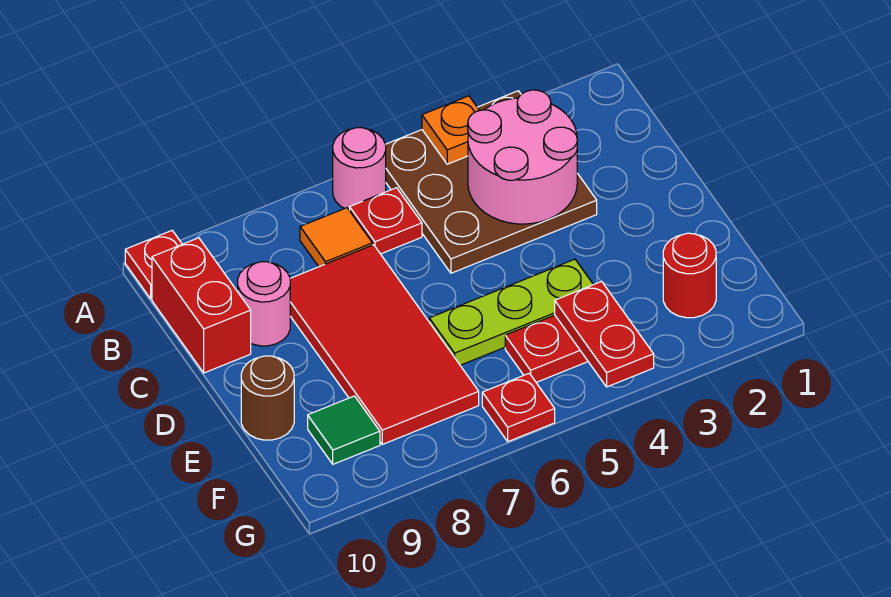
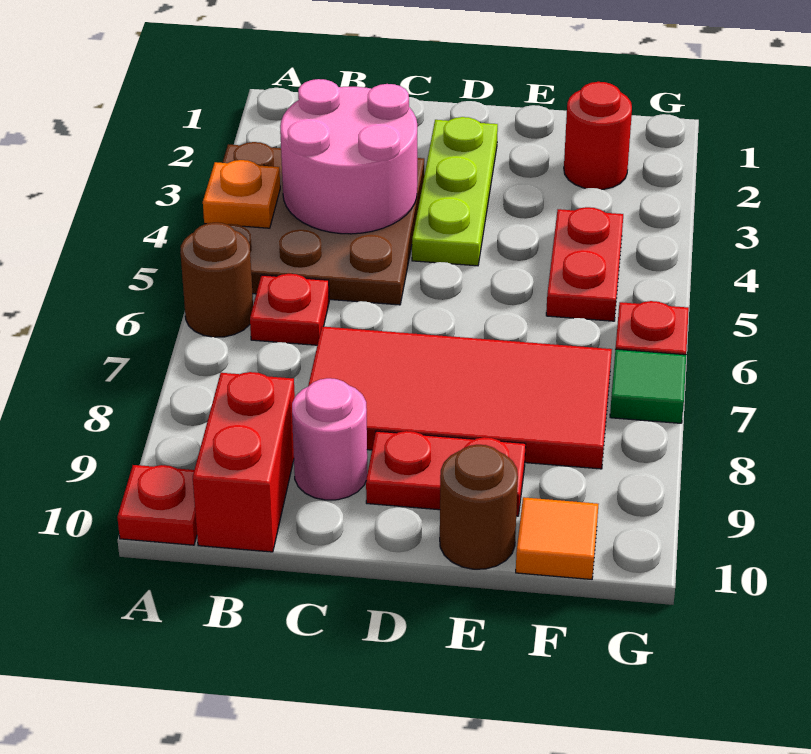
pink round brick A6 level 1 -> brown round brick A6 level 1
orange tile B7 level 1 -> orange tile F10 level 1
red brick B10:C10 level 1 -> red brick B9:B10 level 1
lime plate E4:E6 level 1 -> lime plate D2:D4 level 1
red plate F4:G4 level 2 -> red plate D9:E9 level 1
green tile F9 level 1 -> green tile G7 level 1

